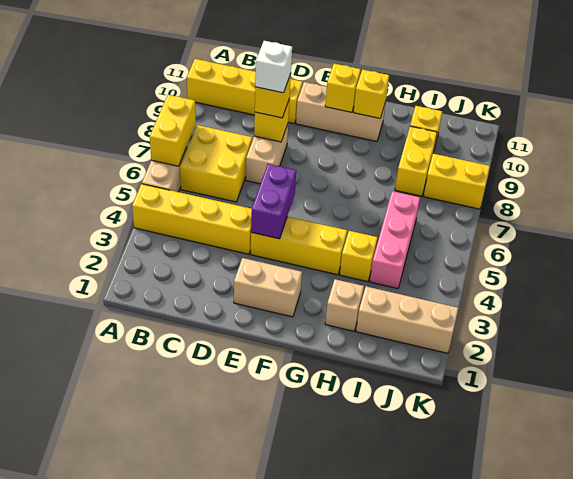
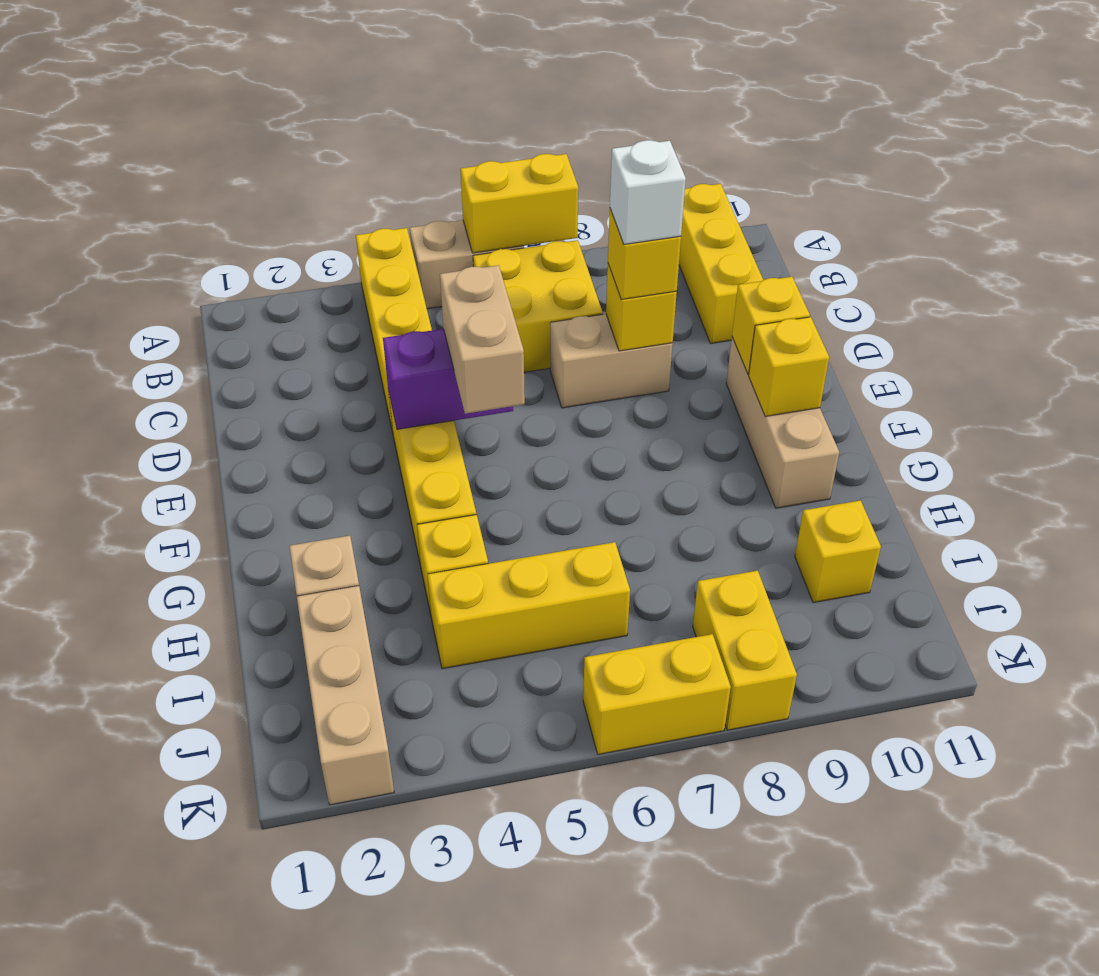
yellow brick A10:D10 level 1 -> yellow brick A10:C10 level 1
tan brick E2:F2 level 1 -> tan brick E5:F5 level 3
yellow brick G10 level 2 -> yellow brick E10 level 2
pink brick I4:I6 level 1 -> yellow brick I4:I6 level 1
yellow brick I8:I9 level 1 -> yellow brick K6:K7 level 1

